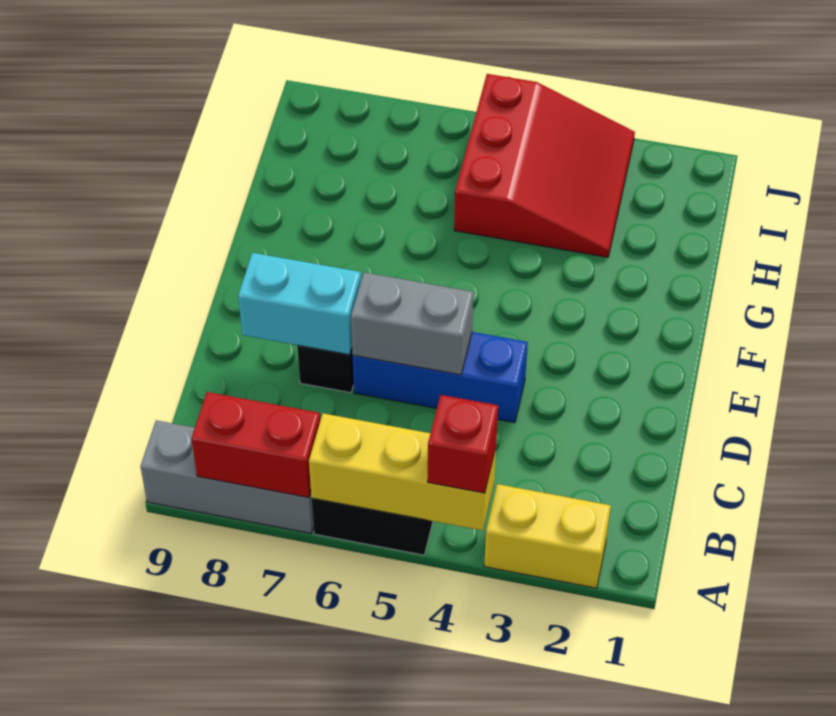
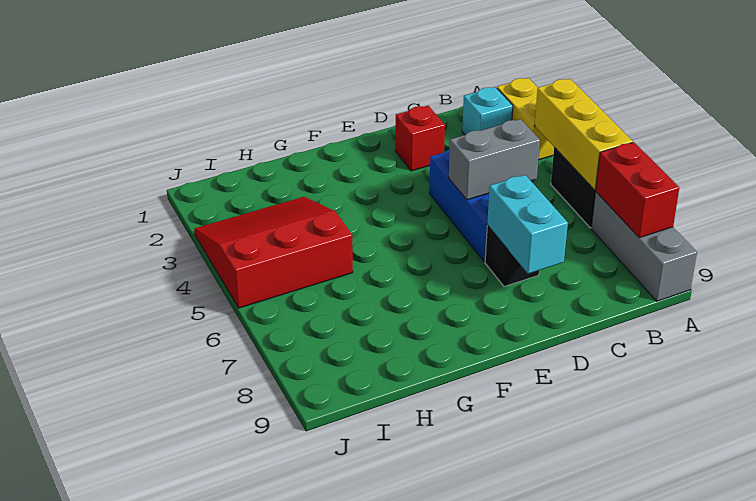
red brick A4 level 3 -> red brick D2 level 1
none -> cyan brick B2 level 1
grey brick D5:D6 level 2 -> grey brick C5:D5 level 2

